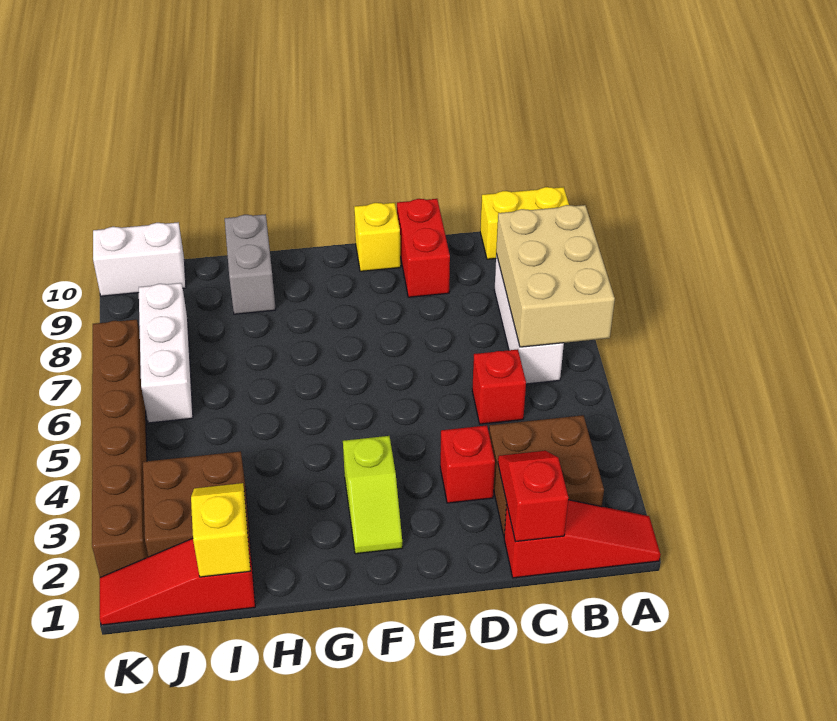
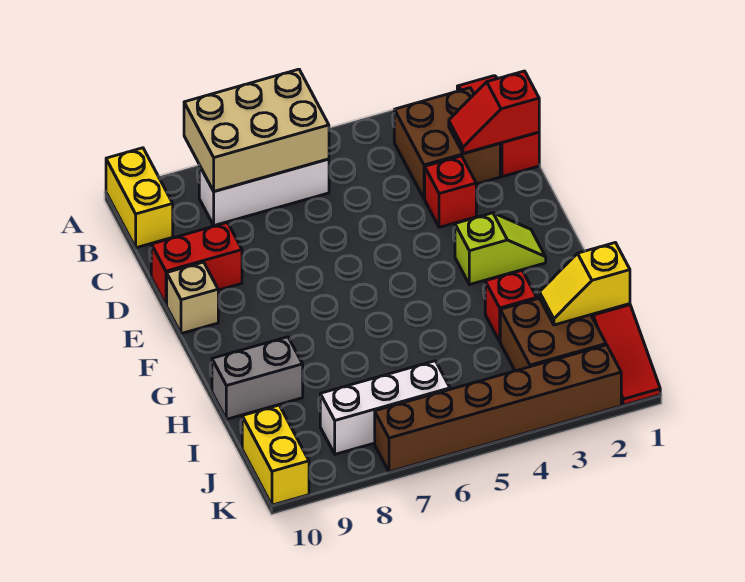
red brick C5 level 1 -> red brick H3 level 1
yellow brick E10 level 1 -> tan brick E10 level 1
white brick J10:K10 level 1 -> yellow brick J10:K10 level 1

